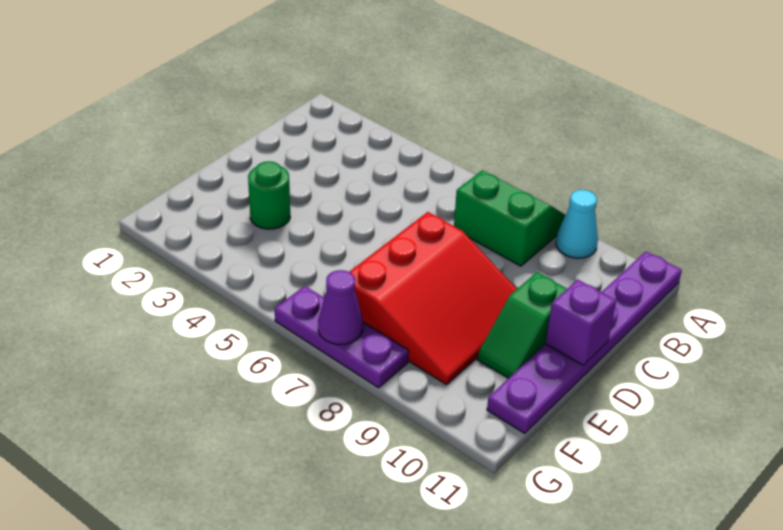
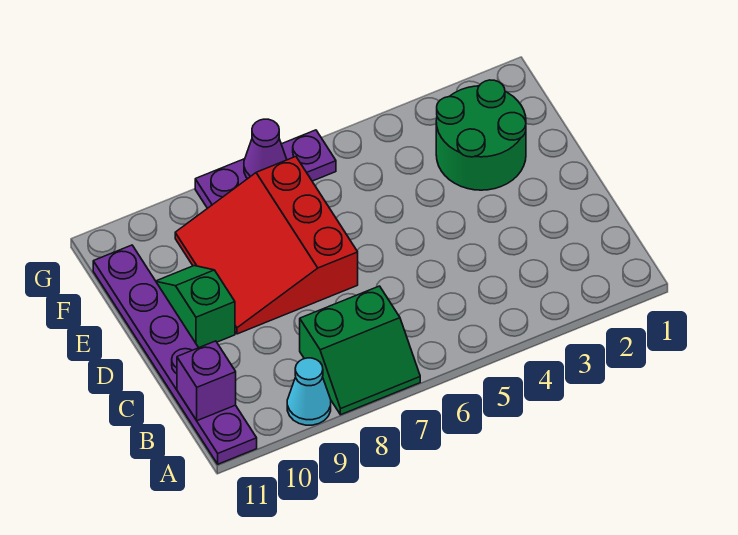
purple brick D11 level 2 -> purple brick B11 level 2
green round brick E3 level 1 -> green round brick E2:F3 level 1

